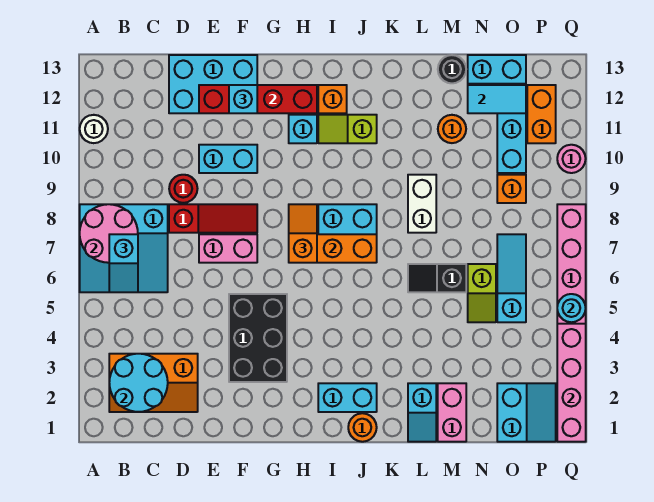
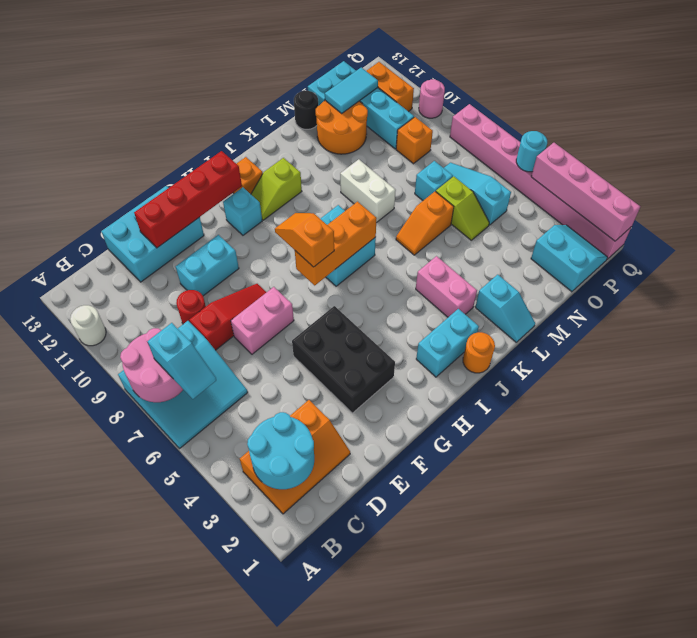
cyan brick F12 level 3 -> cyan brick N7 level 1
black slope L6:M6 level 1 top M -> orange slope L6:M6 level 1 top M
pink brick M1:M2 level 1 -> pink brick K3:K4 level 1
orange round brick M11 level 1 -> orange round brick M11:N12 level 1

